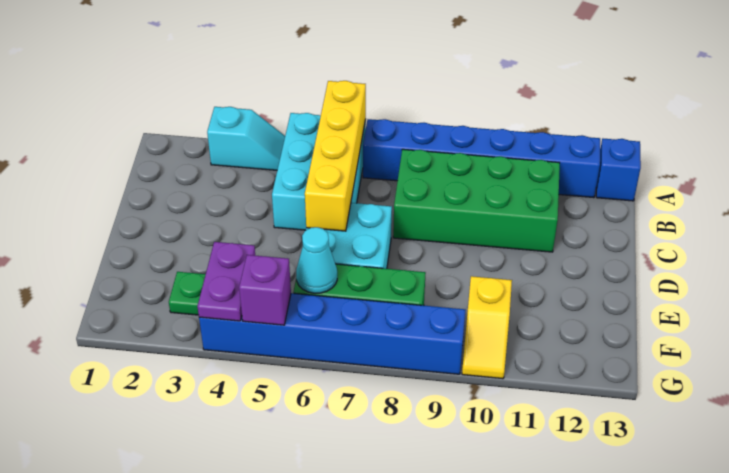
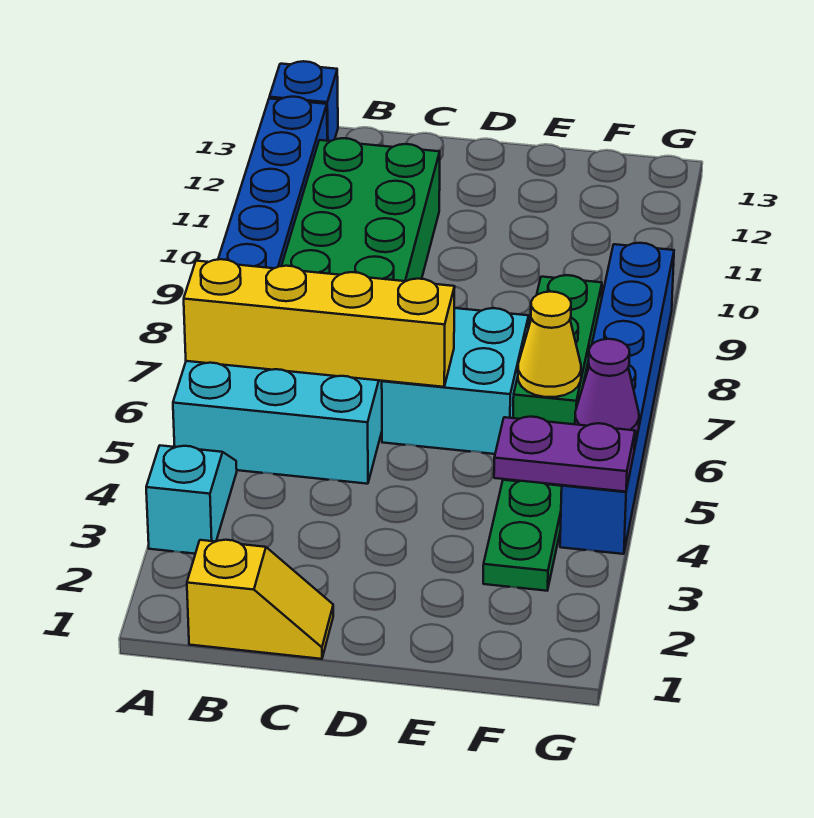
cyan cone F6 level 2 -> yellow cone F6 level 2
yellow slope F10:G10 level 1 top F -> yellow slope B1:C1 level 1 top B
purple brick G5 level 2 -> purple cone G5 level 2

